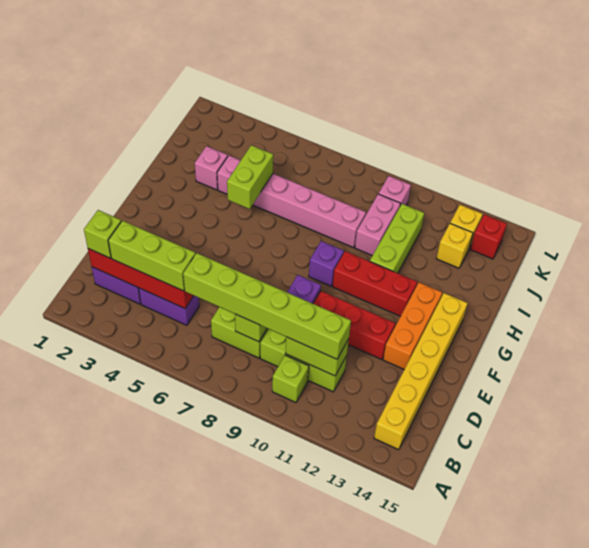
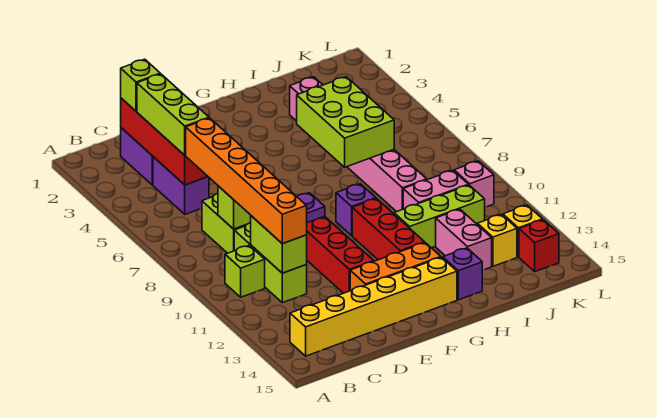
lime brick C6:C11 level 3 -> orange brick C6:C11 level 3
lime brick H5:I5 level 2 -> lime brick H5:I7 level 2
none -> purple brick H14 level 1
none -> pink brick I12:I13 level 1

